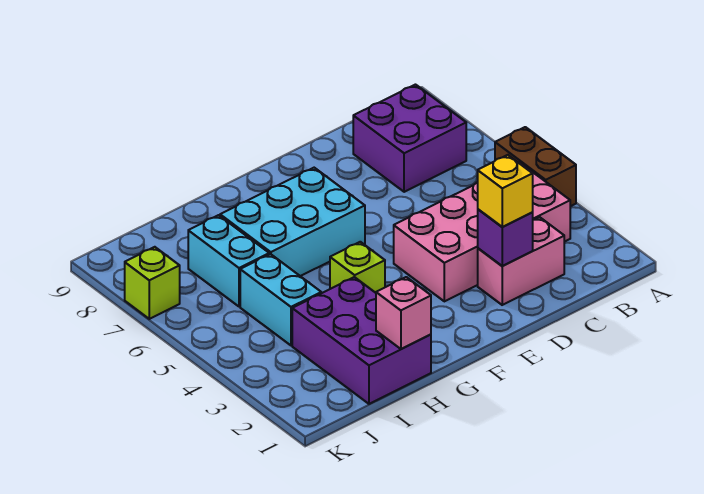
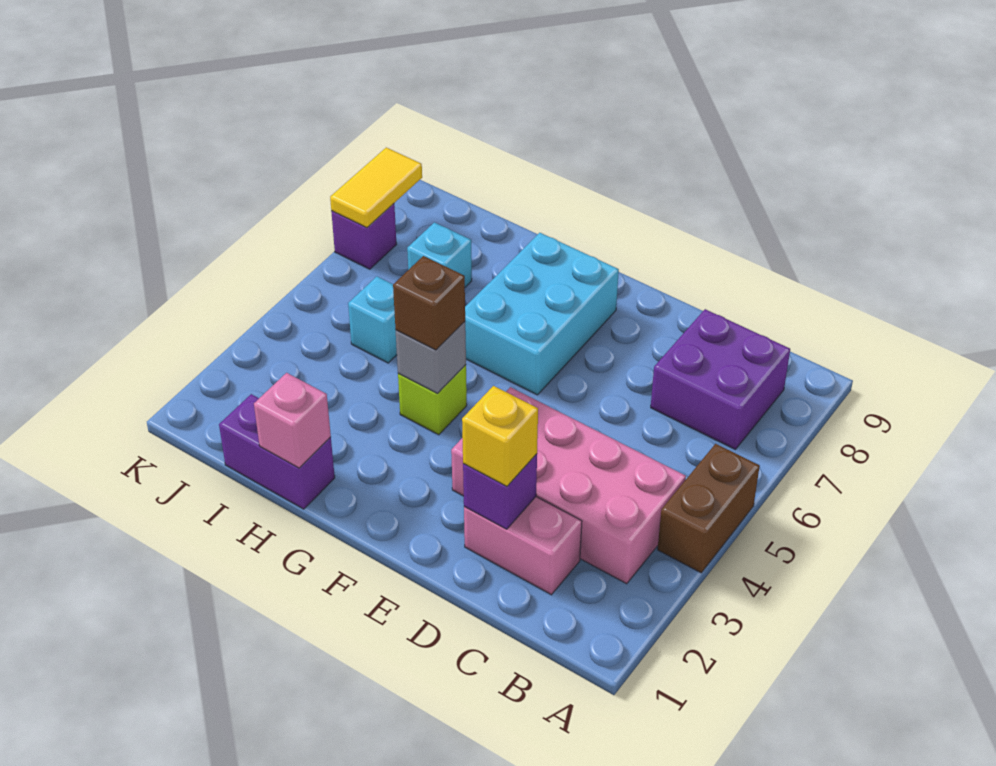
cyan brick F6:H7 level 1 -> cyan brick F6:G8 level 1
none -> grey brick G4 level 2
none -> brown brick G4 level 3
purple brick H1:I3 level 1 -> purple brick H1:I1 level 1
cyan brick I4:I5 level 1 -> cyan brick I5 level 1
cyan brick I6:I7 level 1 -> cyan brick I7 level 1
lime brick K7 level 1 -> purple brick K7 level 1
none -> yellow tile K7:K8 level 2

